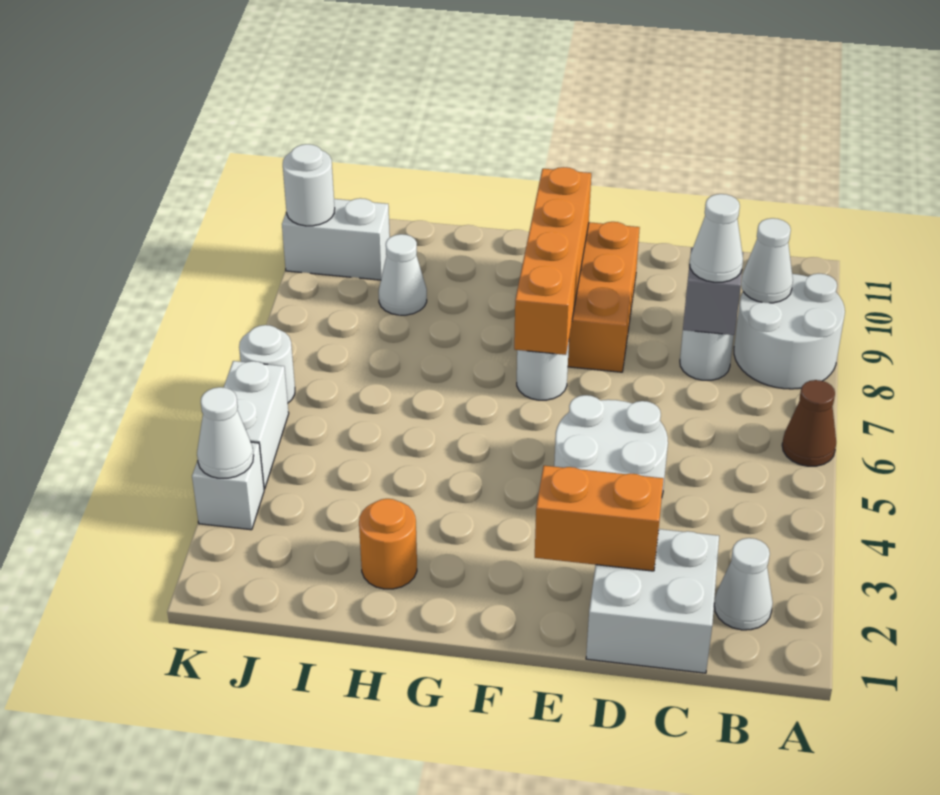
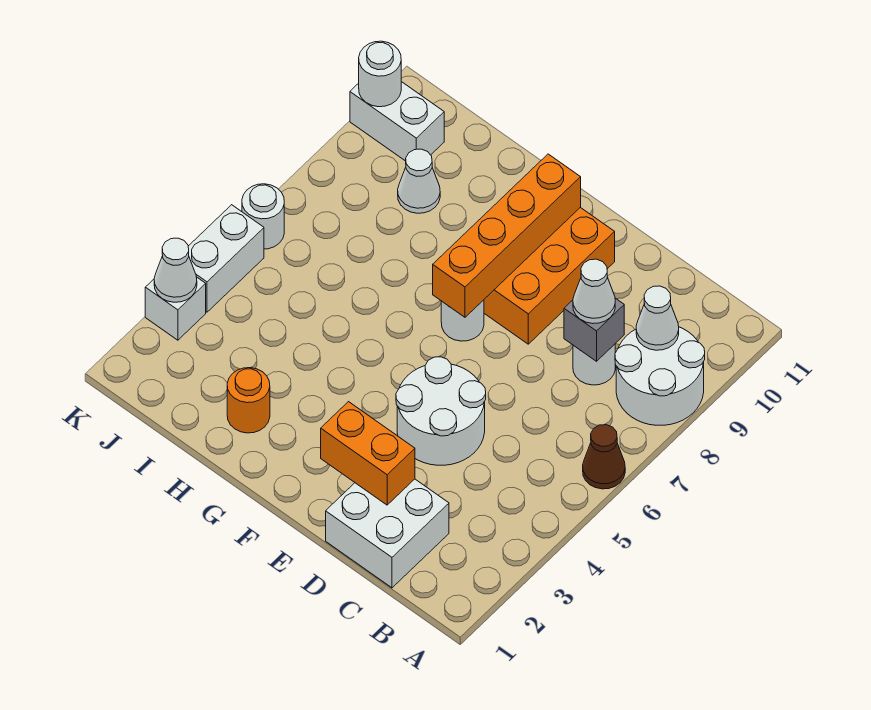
white cone B2 level 1 -> none

